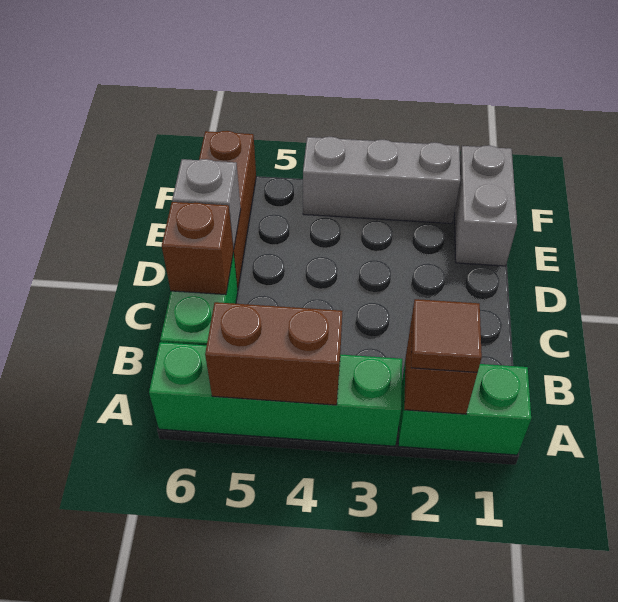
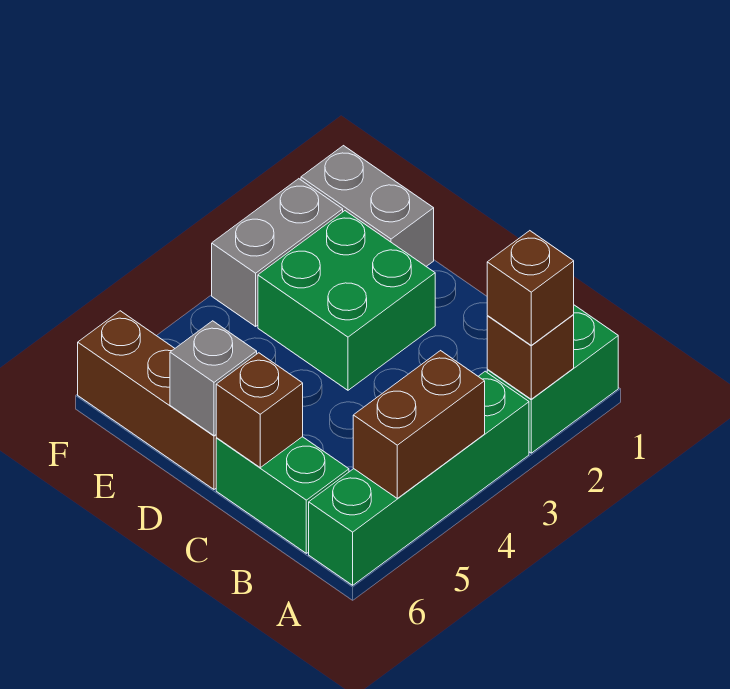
brown tile A2 level 3 -> brown brick A2 level 3
none -> green brick D2:E3 level 1
grey brick F2:F4 level 1 -> grey brick F2:F3 level 1

